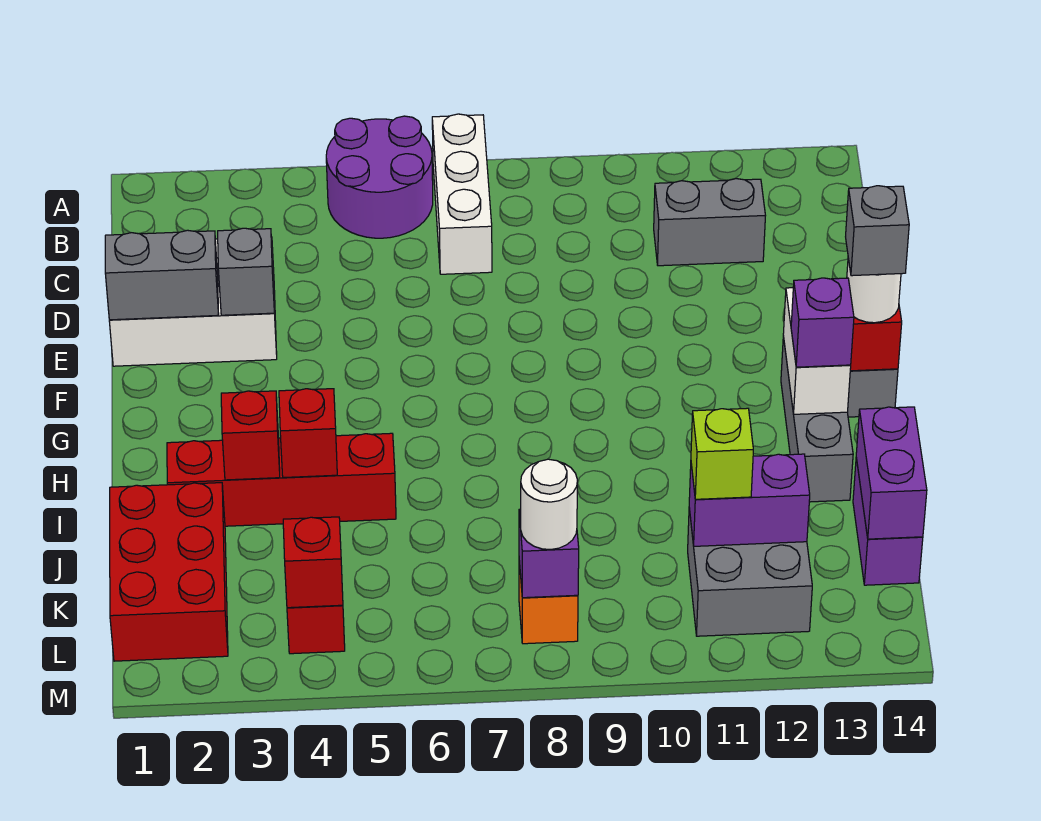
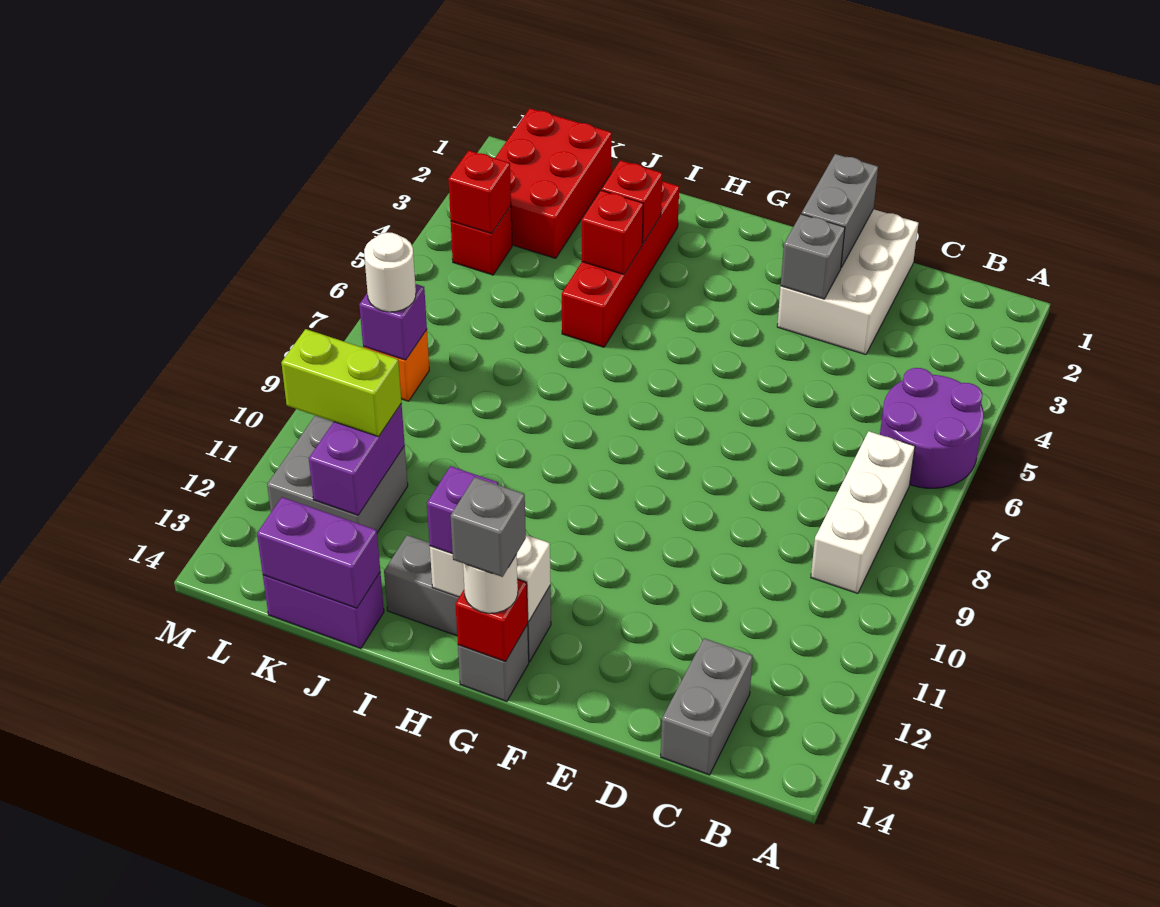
white brick A7:C7 level 1 -> white brick B7:B9 level 1
grey brick C11:C12 level 1 -> grey brick C13:C14 level 1
red brick J1:L2 level 1 -> red brick K1:L3 level 1
lime brick K11 level 3 -> lime brick K11:L11 level 3

